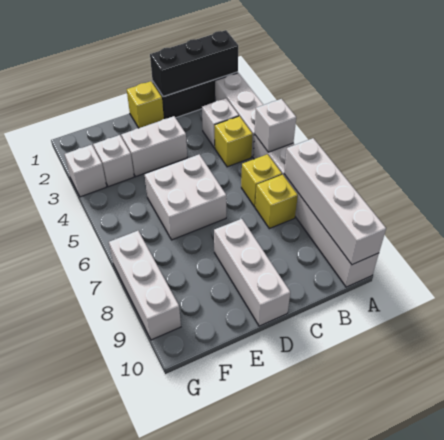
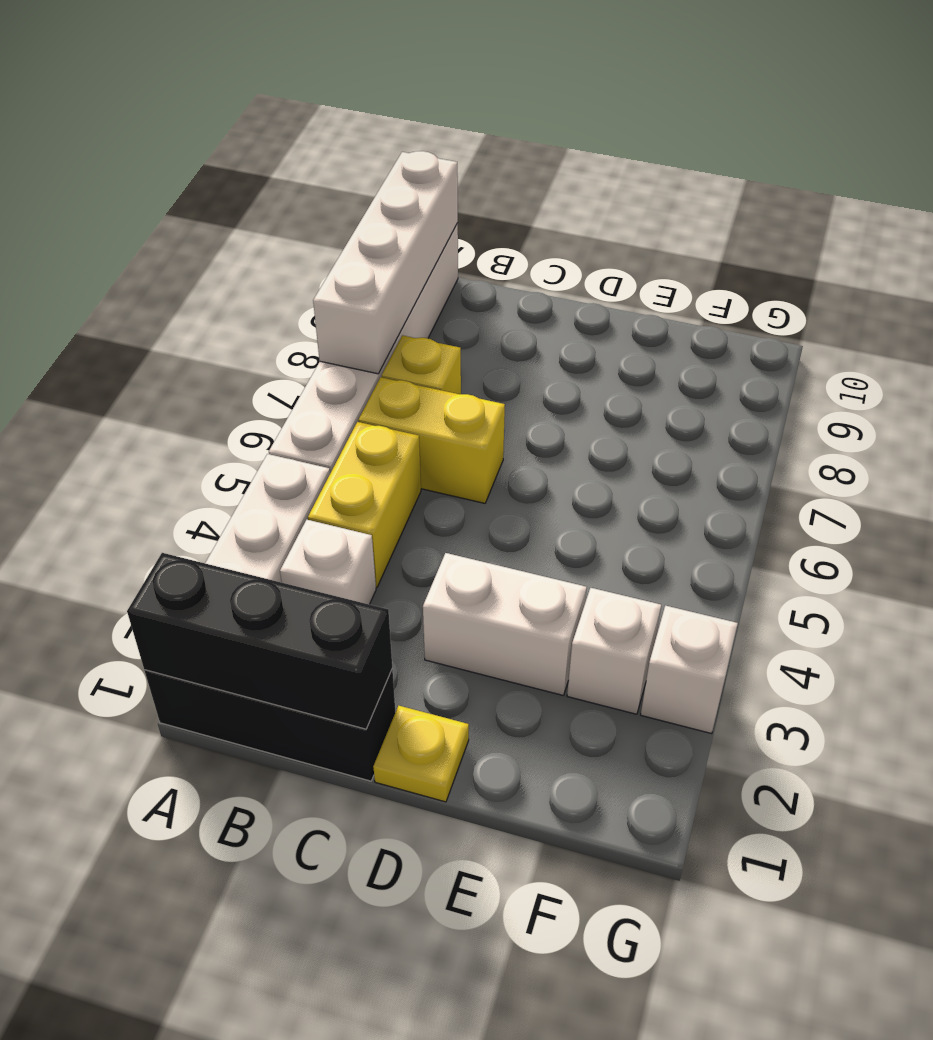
white brick A5 level 2 -> none
yellow brick B4 level 1 -> yellow brick B4:B5 level 1
yellow brick B6 level 1 -> yellow brick B6:C6 level 1
yellow brick D1 level 1 -> yellow plate D1 level 1
white brick D5:E6 level 1 -> none
white brick D8:D10 level 1 -> none
white brick G7:G9 level 1 -> none

